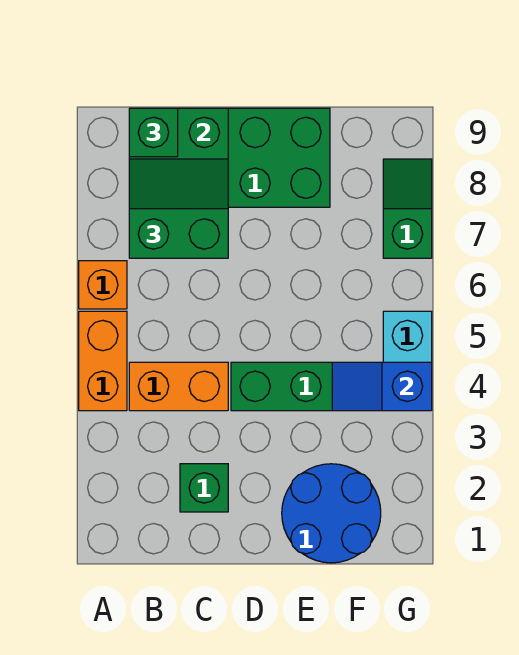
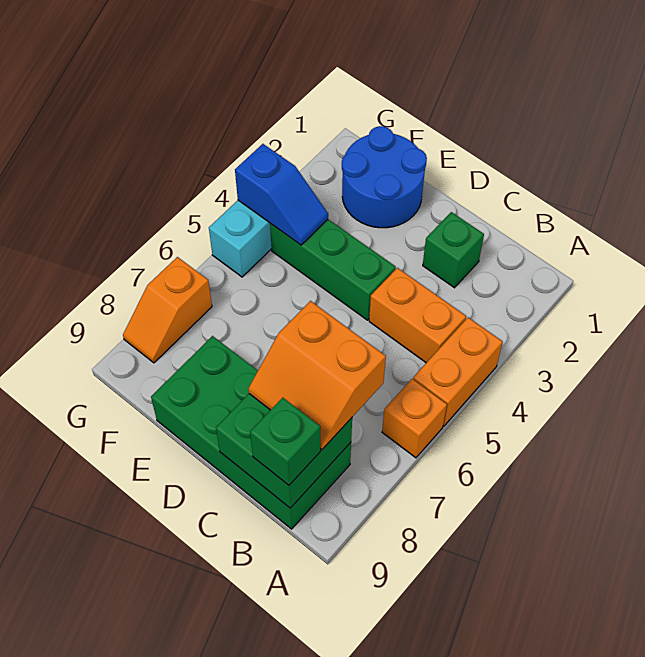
green slope B7:C8 level 3 top 7 -> orange slope B7:C8 level 3 top 7
green slope G7:G8 level 1 top 7 -> orange slope G7:G8 level 1 top 7

